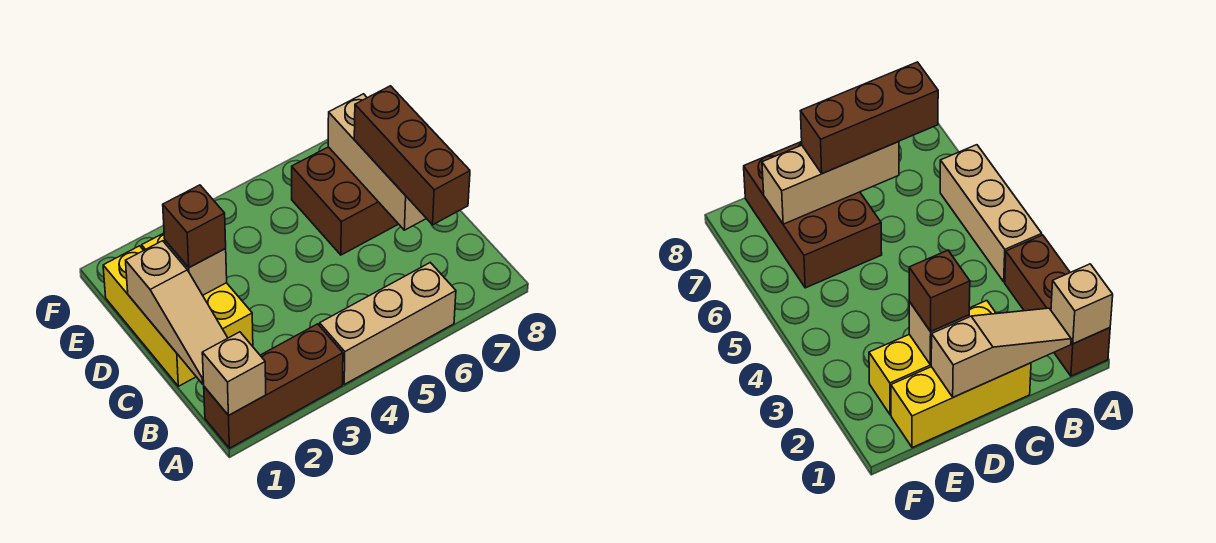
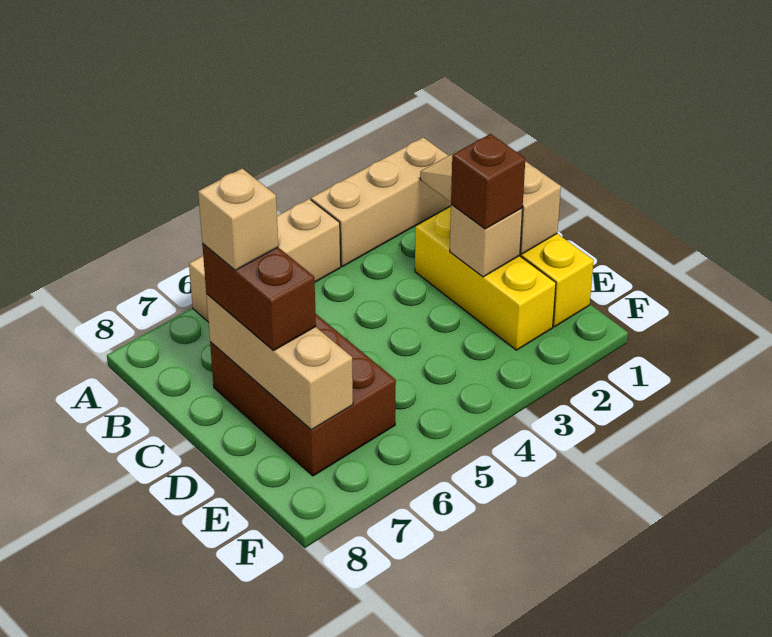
brown brick A1:A3 level 1 -> tan brick A1:A3 level 1
tan brick A1 level 2 -> tan brick C7 level 4
brown brick B7:D7 level 3 -> brown brick C7:D7 level 3
brown brick D6:E8 level 1 -> brown brick C6:E7 level 1

